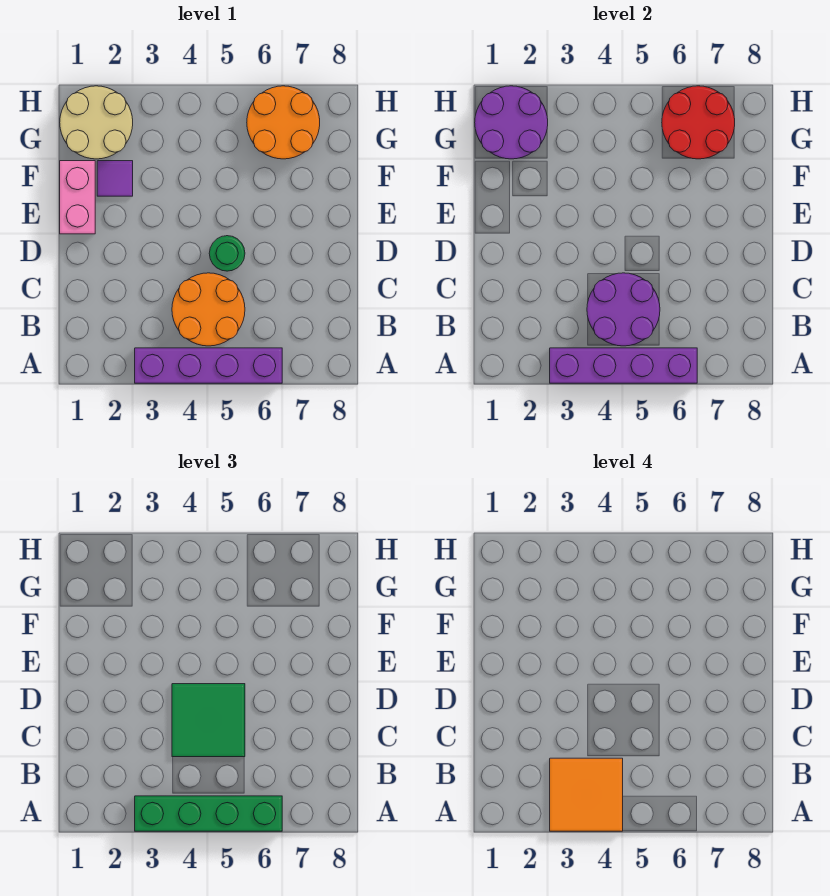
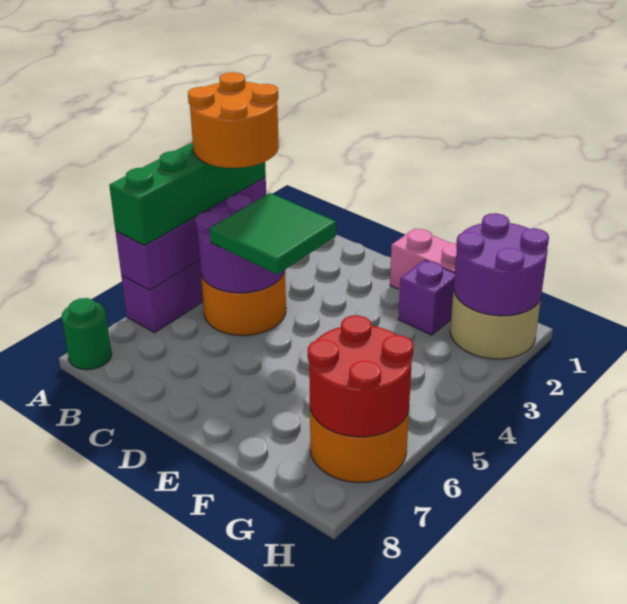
orange tile A3:B4 level 4 -> orange round brick A3:B4 level 4
green round brick D5 level 1 -> green round brick A8 level 1
purple tile F2 level 1 -> purple brick F2 level 1

